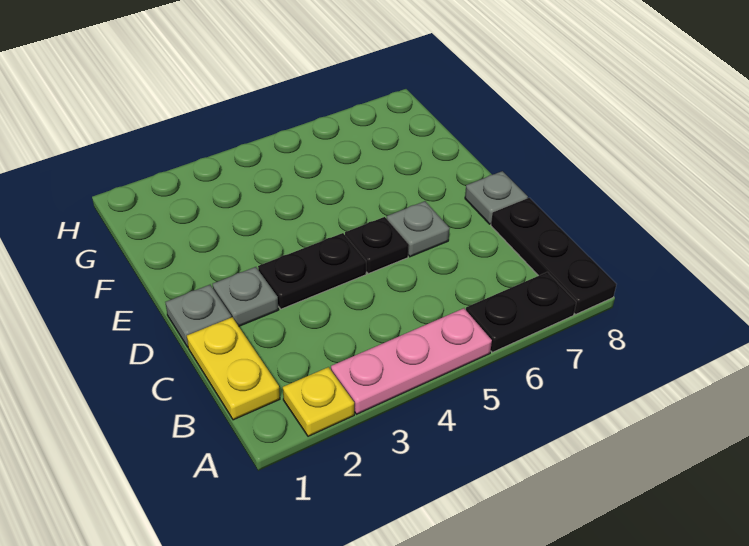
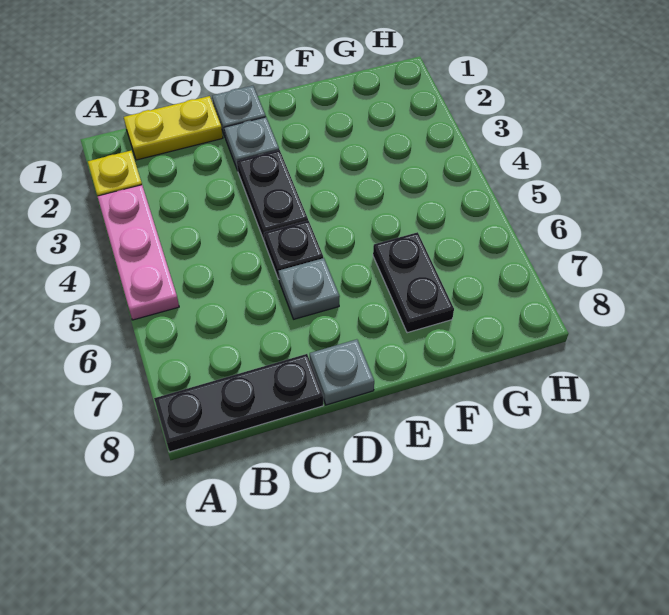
black plate A6:A7 level 1 -> black plate F6:F7 level 1

